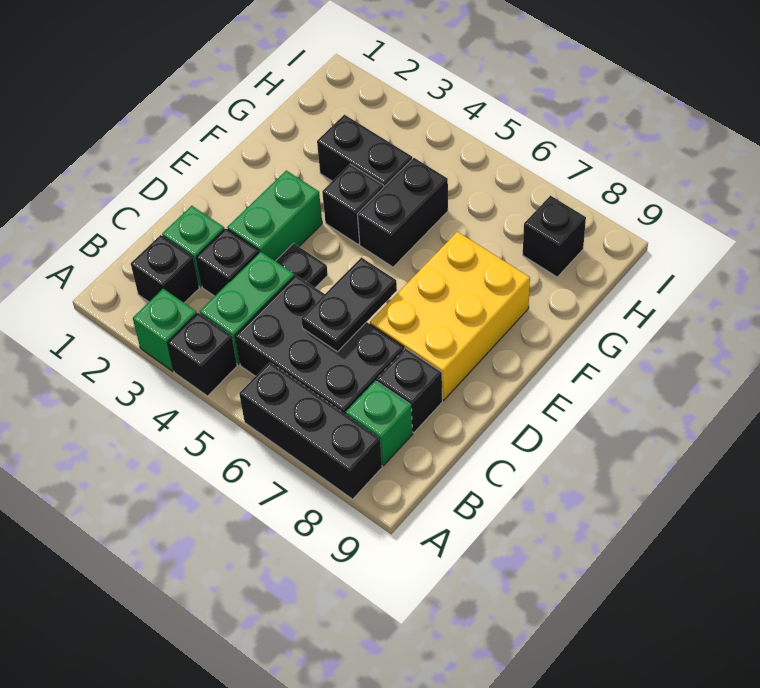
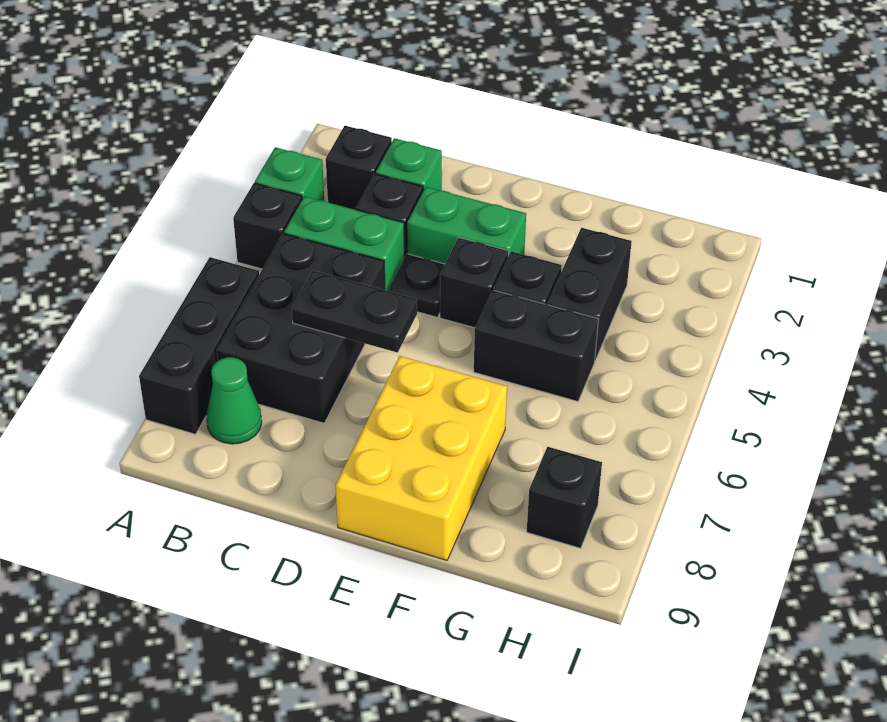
green brick B8 level 1 -> green cone B8 level 1
black brick C8 level 1 -> black brick E4 level 1
yellow brick D7:F8 level 1 -> yellow brick E7:F9 level 1

